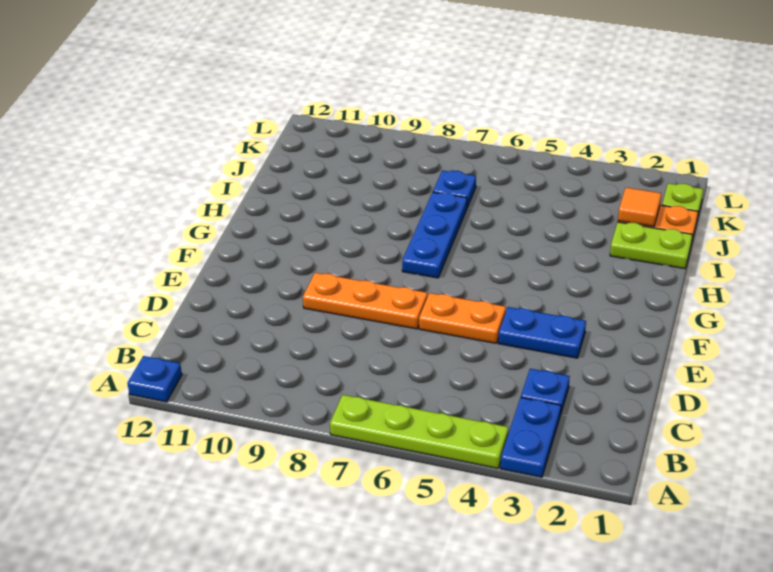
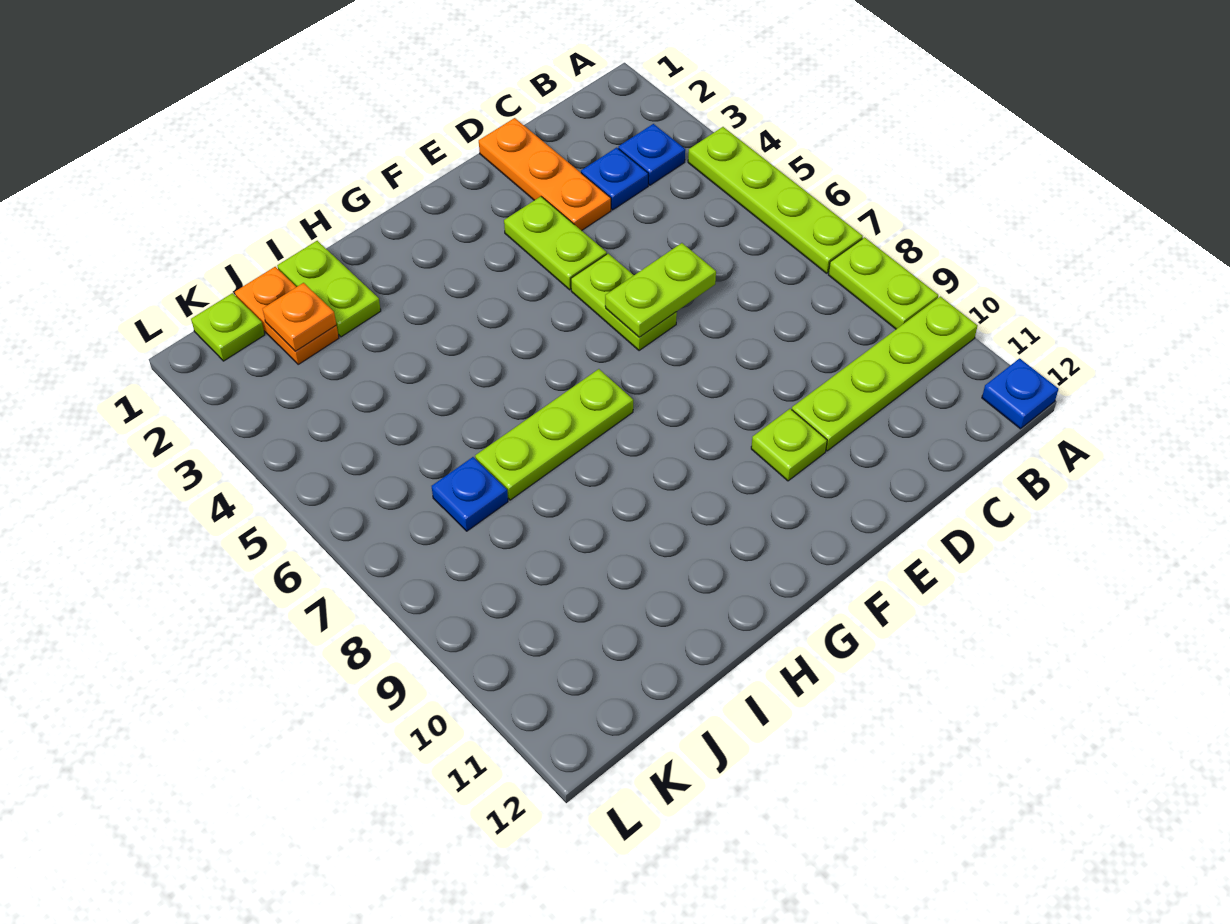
blue plate A3:B3 level 1 -> blue plate B3 level 1
none -> lime plate A8:A9 level 1
none -> lime plate A10:D10 level 1
none -> lime plate D6:E6 level 2
blue plate E3:E4 level 1 -> lime plate E3:E4 level 1
orange plate E5:E6 level 1 -> lime plate E5:E6 level 1
orange plate E7:E9 level 1 -> orange plate D1:D3 level 1
none -> lime plate E10 level 1
blue plate G7:I7 level 1 -> lime plate G7:I7 level 1
orange tile J2 level 2 -> orange plate J2 level 2

